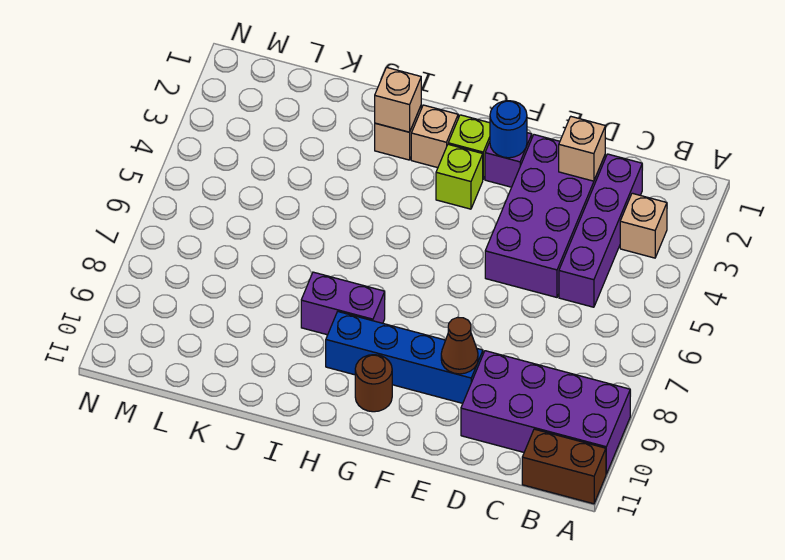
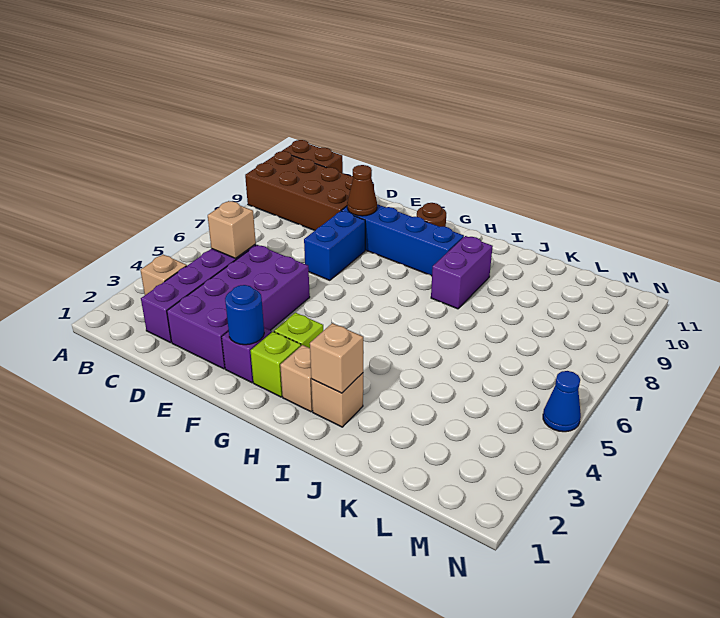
purple brick A9:D10 level 1 -> brown brick A9:D10 level 1
tan brick D2 level 2 -> tan brick C5 level 2
none -> blue brick E7:E8 level 1
purple brick H8:I8 level 1 -> purple brick I8:I9 level 1
none -> blue cone N5 level 1

